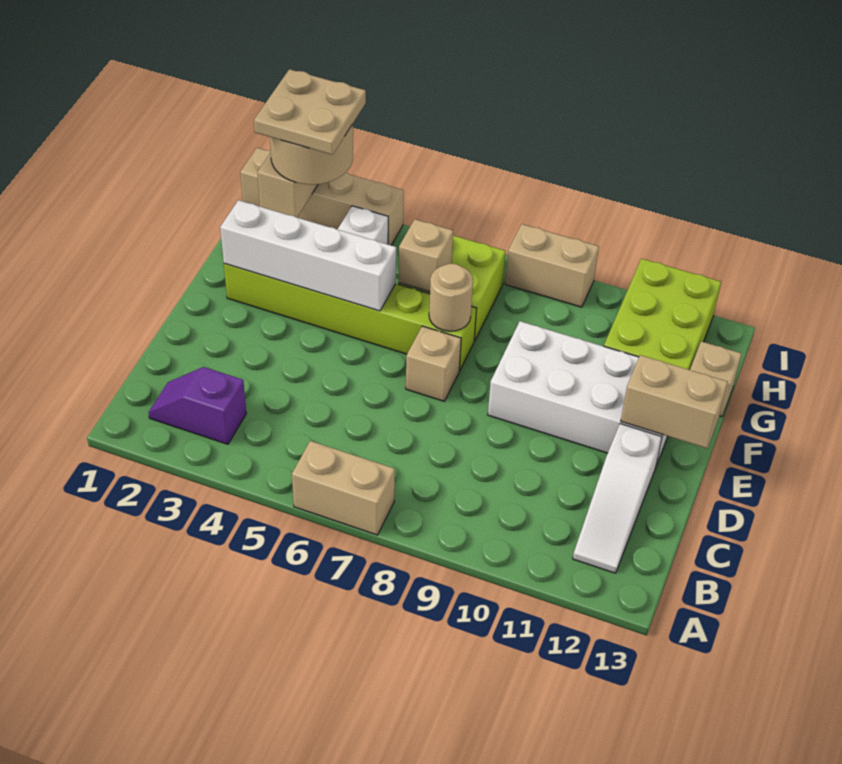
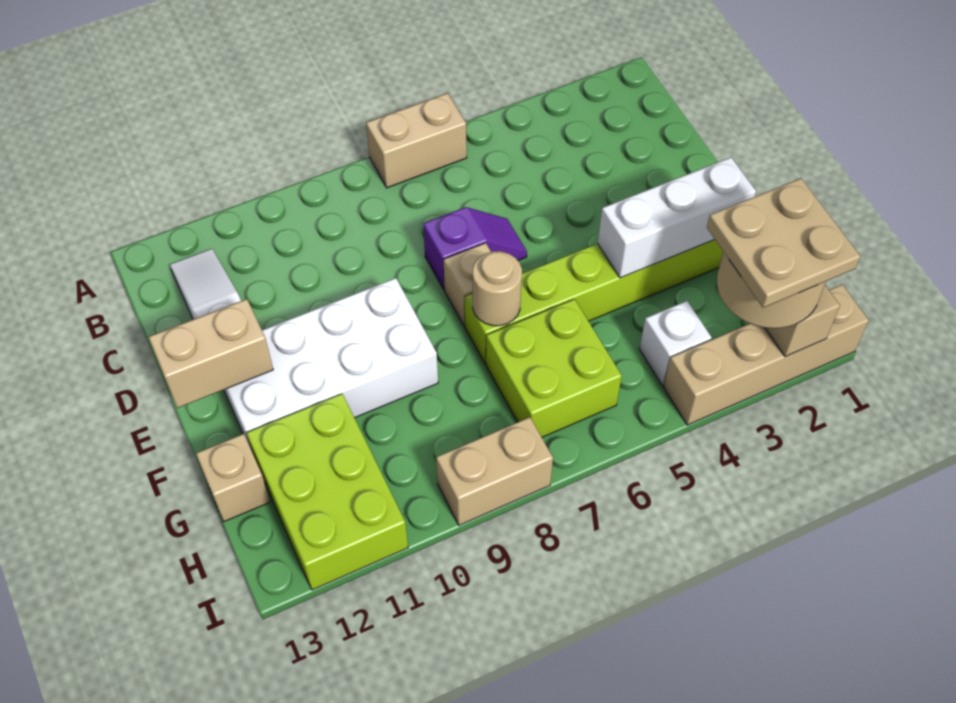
purple slope B2:B3 level 1 top 3 -> purple slope D6:D7 level 1 top 7
white brick F2:F5 level 2 -> white brick F2:F4 level 2
tan brick G6 level 2 -> none

